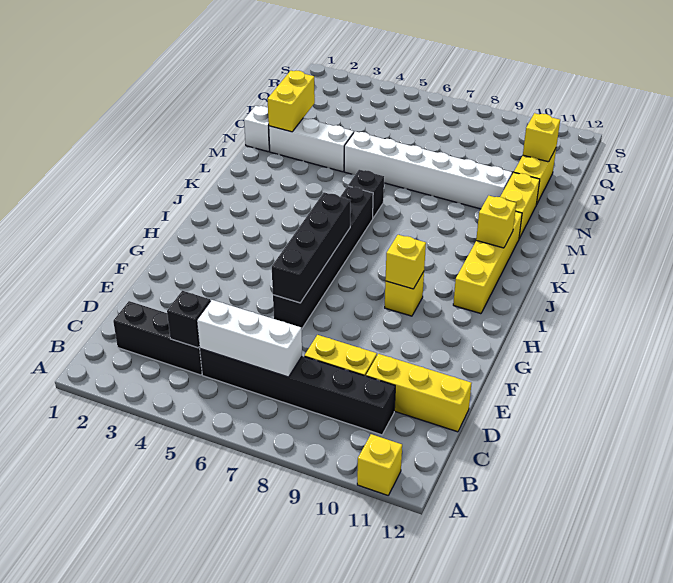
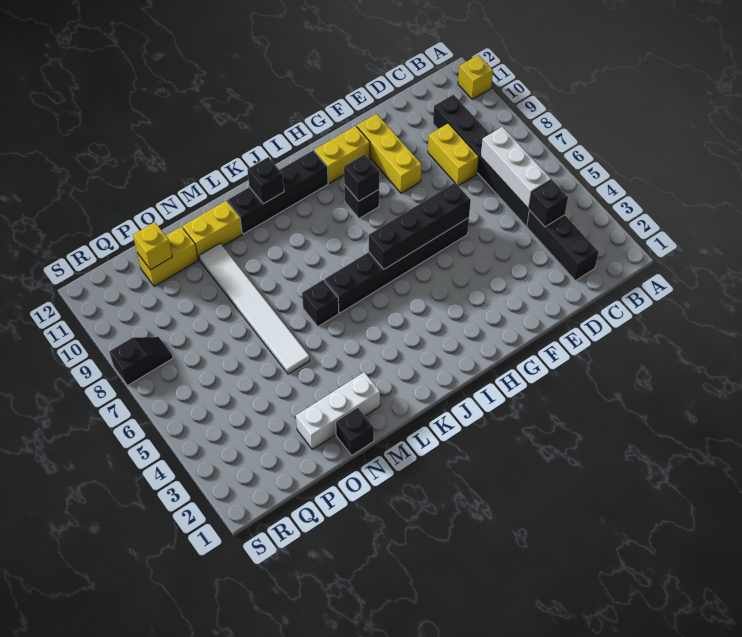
yellow brick D10:D12 level 1 -> yellow brick F9:F11 level 1
yellow brick H9 level 1 -> black brick H9 level 1
yellow brick H9 level 2 -> black brick H9 level 2
yellow brick I11:L11 level 1 -> black brick I11:L11 level 1
yellow brick K11 level 2 -> black brick K11 level 2
white brick N1 level 1 -> black brick N1 level 1
white brick N2:N4 level 1 -> white brick M2:O2 level 1
yellow brick N2:O2 level 2 -> yellow brick G11:H11 level 1
white brick N5:N10 level 1 -> white tile N5:N10 level 1
none -> black slope R8:S8 level 1 top S

